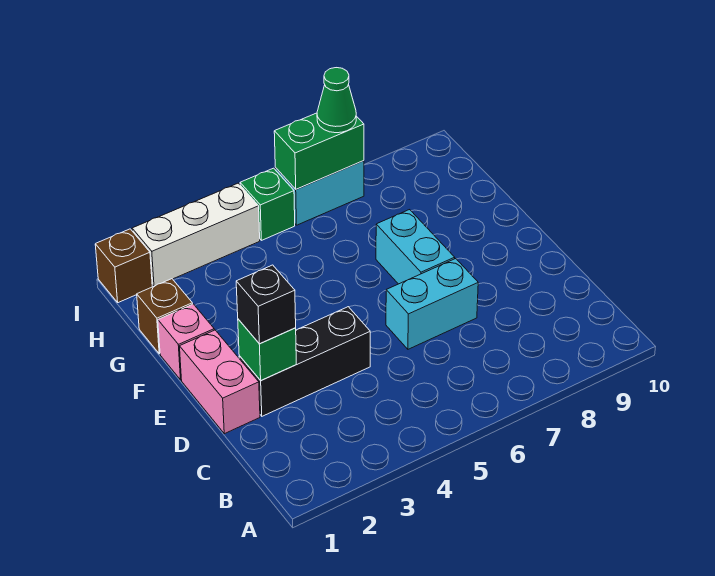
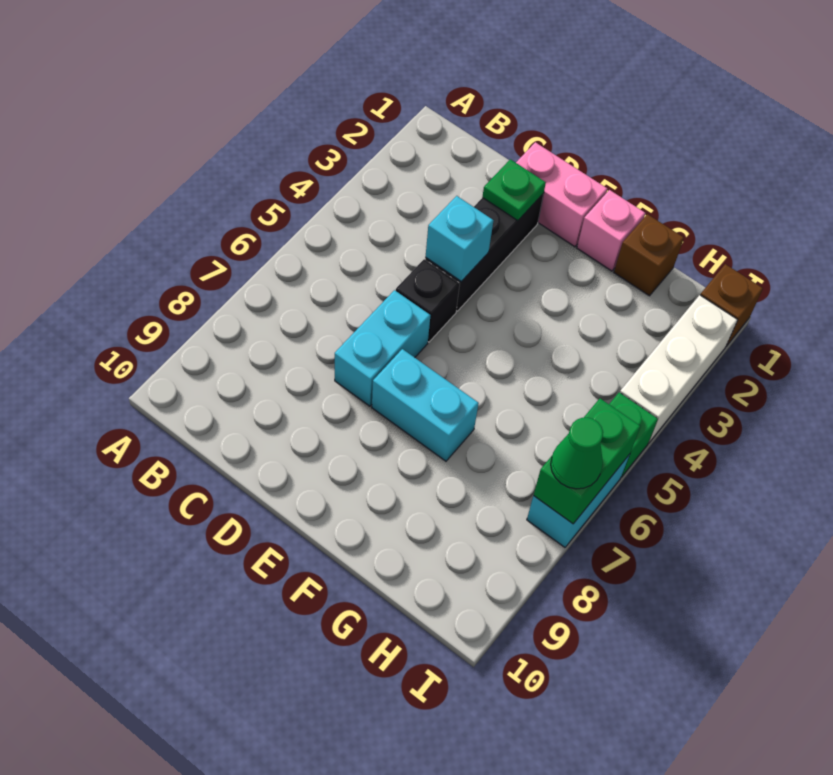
green brick D2 level 2 -> green plate D2 level 2
black brick D2 level 3 -> black brick D5 level 1
none -> cyan brick D4 level 2

